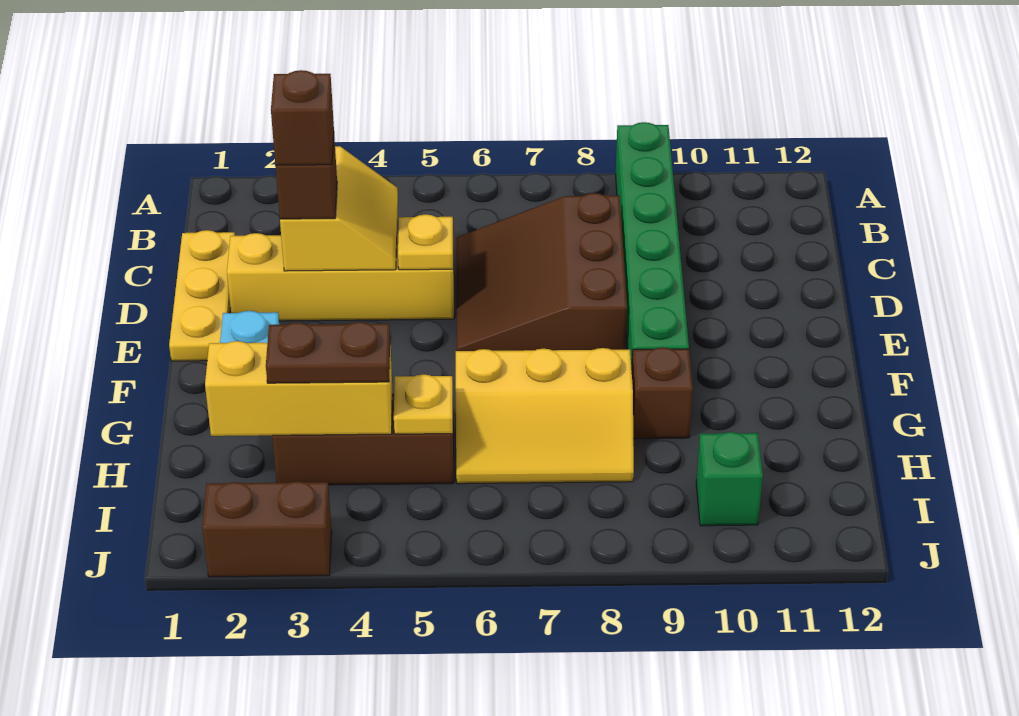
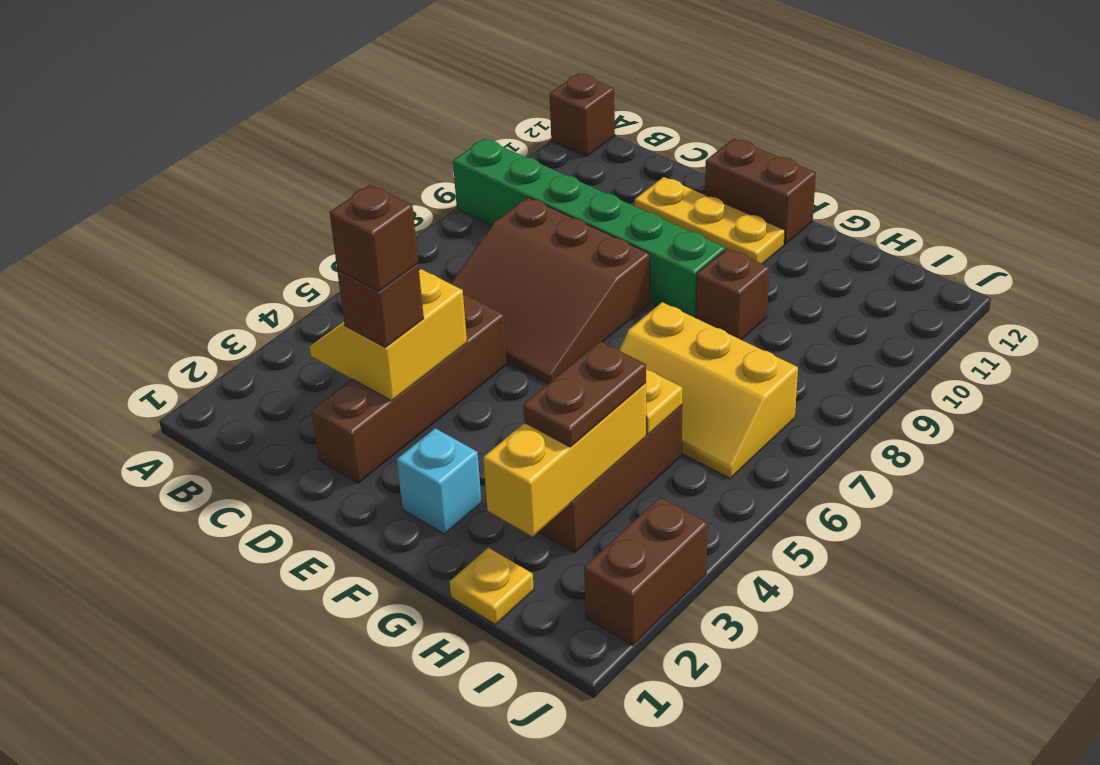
none -> brown brick A12 level 1
yellow plate C1:E1 level 1 -> yellow plate D11:F11 level 1
yellow slope C3:D4 level 2 top 3 -> yellow slope C3:D4 level 2 top D
yellow brick D2:D5 level 1 -> brown brick D2:D5 level 1
yellow plate D5 level 2 -> yellow plate H1 level 1
none -> brown brick E12:F12 level 1
yellow slope G6:H8 level 1 top G -> yellow slope G6:I7 level 1 top 7
green brick I10 level 1 -> none

